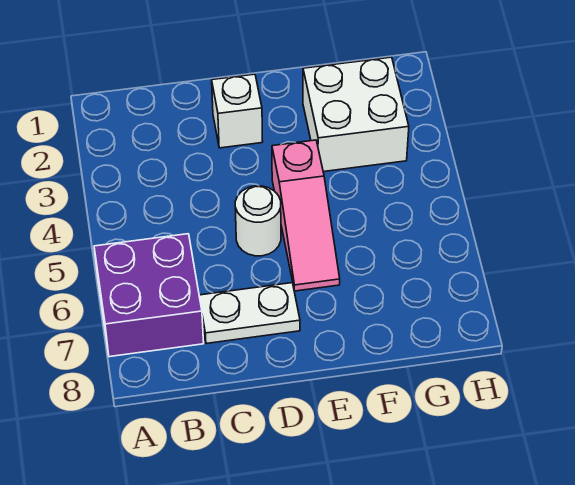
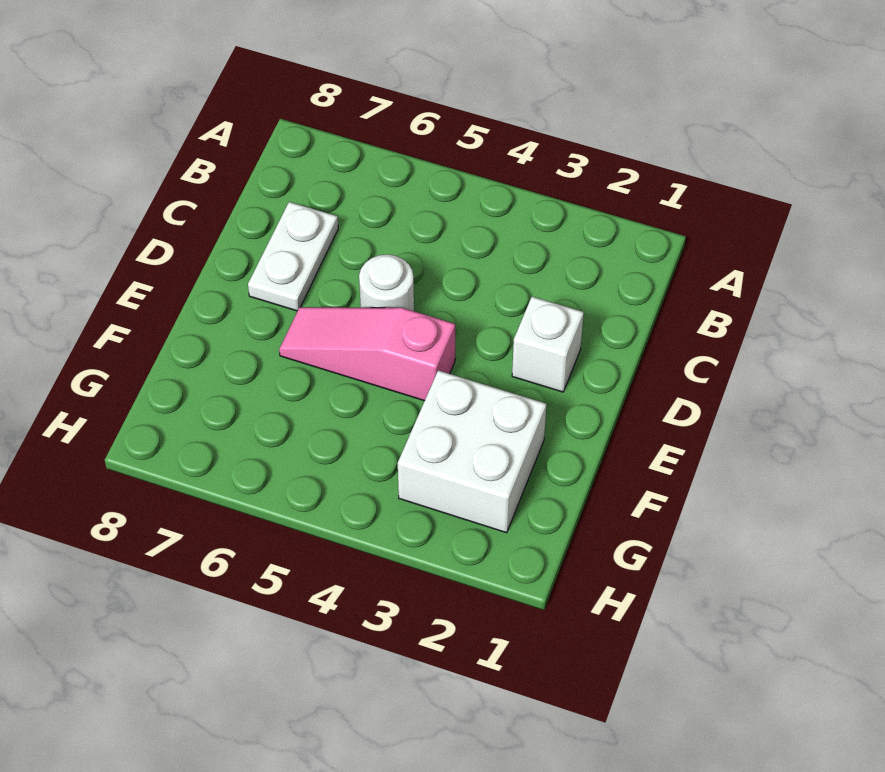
purple brick A6:B7 level 1 -> none

